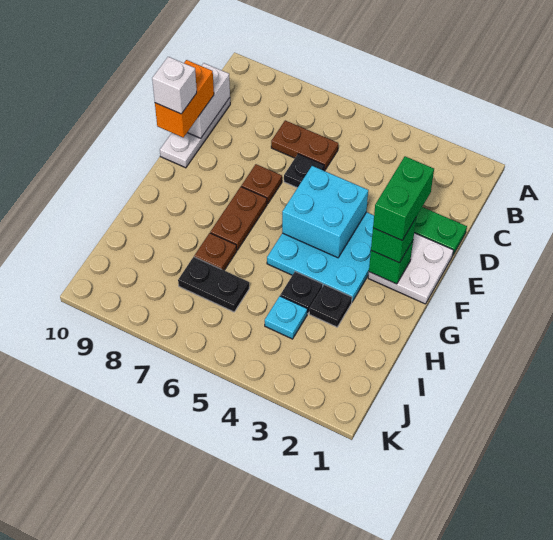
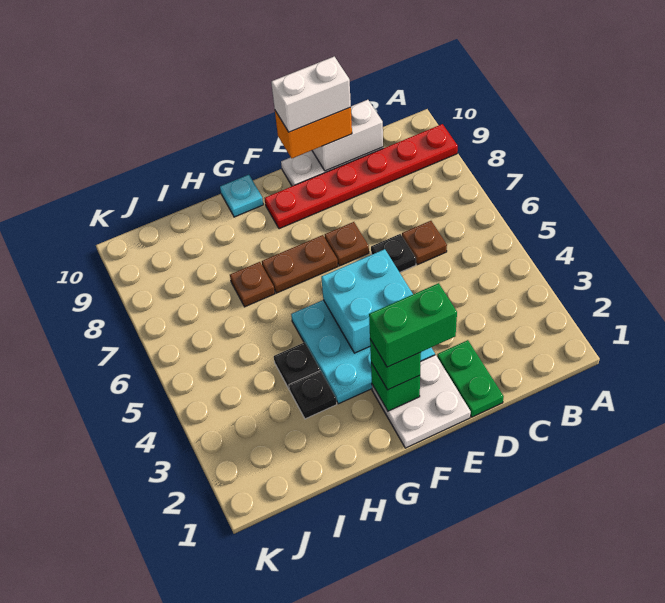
none -> red plate A9:F9 level 1
brown plate C6:C7 level 1 -> brown plate C6 level 1
white brick E10 level 4 -> white brick D10:E10 level 4
cyan plate I4 level 1 -> cyan plate G10 level 1
black plate I6:I7 level 1 -> none

